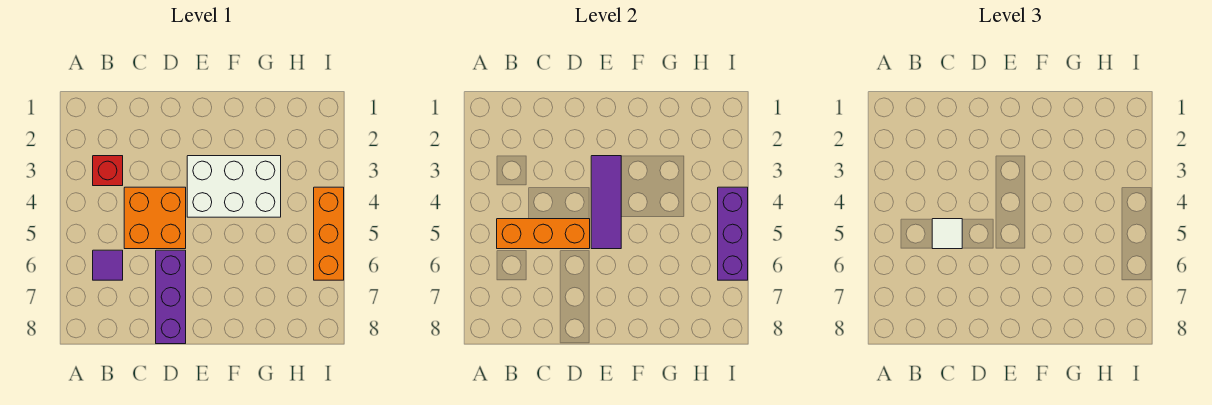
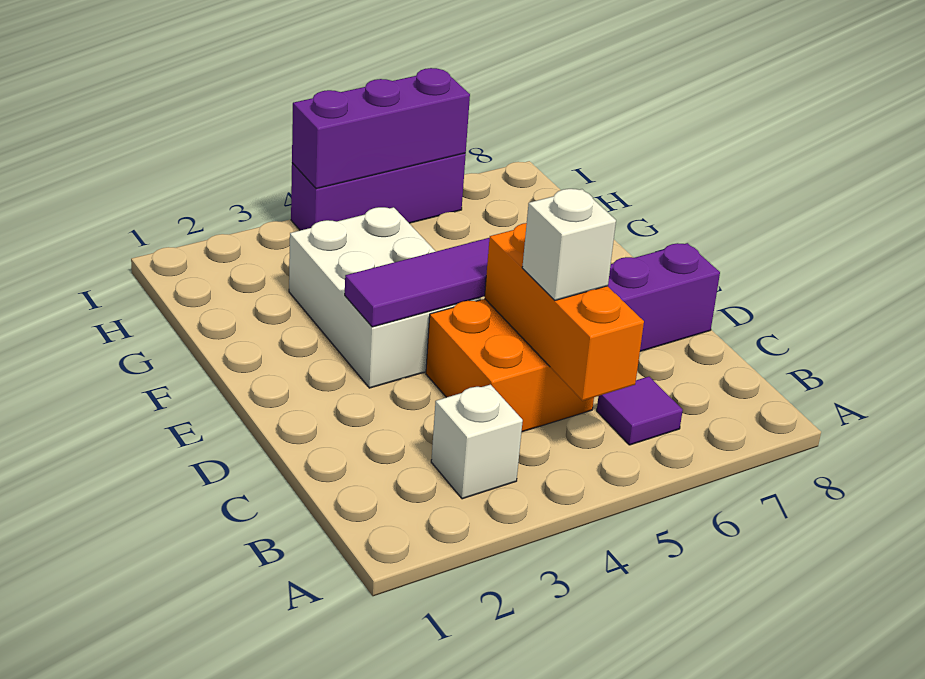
red brick B3 level 1 -> white brick B3 level 1
white tile C5 level 3 -> white brick C5 level 3
orange brick I4:I6 level 1 -> purple brick I4:I6 level 1

